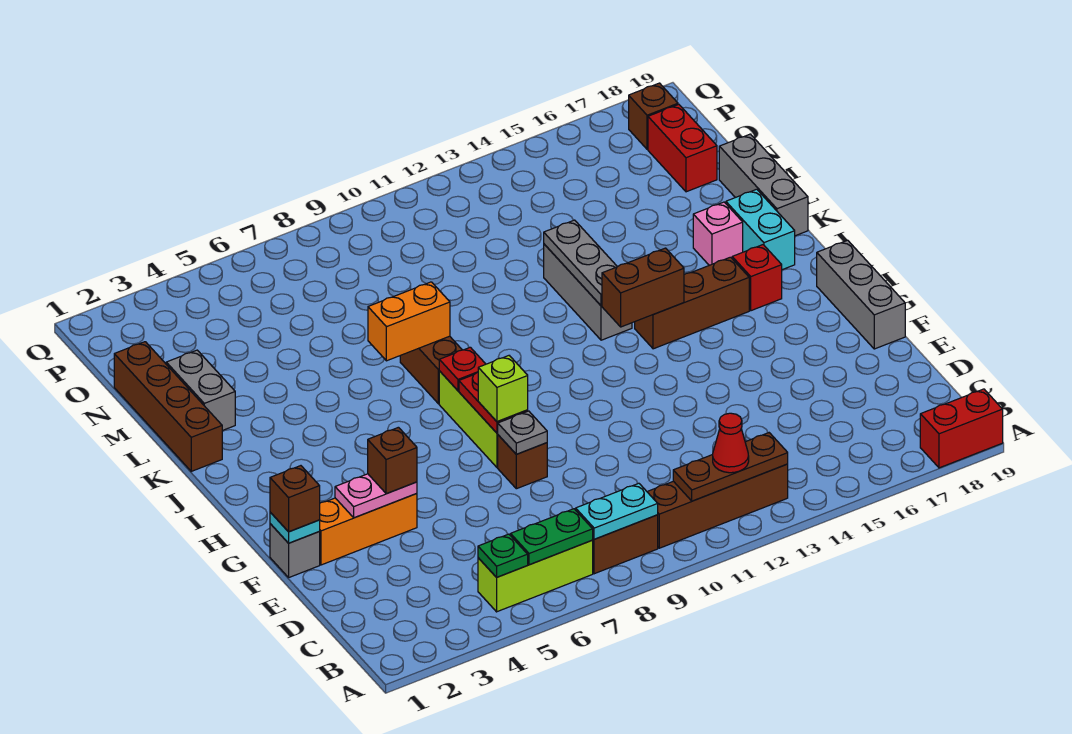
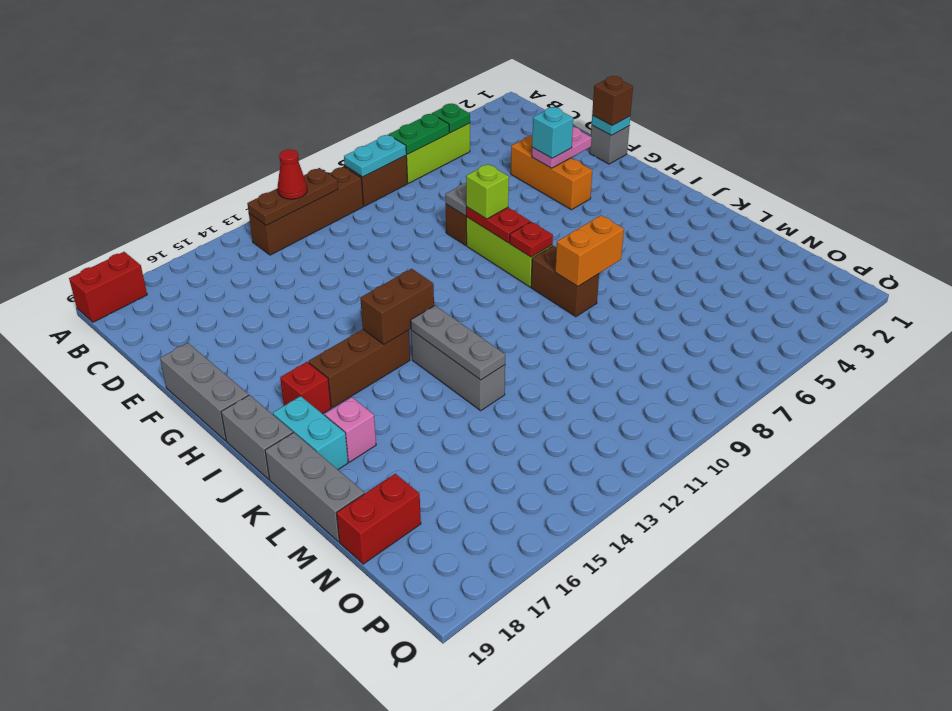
orange brick F2:F4 level 1 -> orange brick E4:G4 level 1
brown brick F4 level 3 -> cyan brick F4 level 3
brown brick K1:N1 level 1 -> none
grey brick L2:M2 level 1 -> grey brick I19:J19 level 1
red brick N18:O18 level 1 -> red brick N18:N19 level 1
brown brick P18 level 1 -> none

